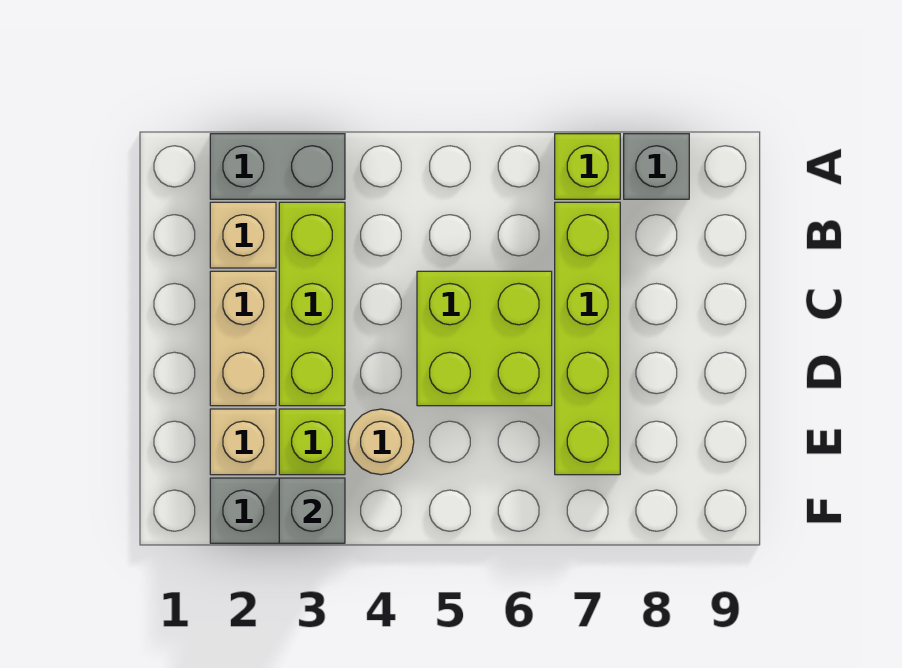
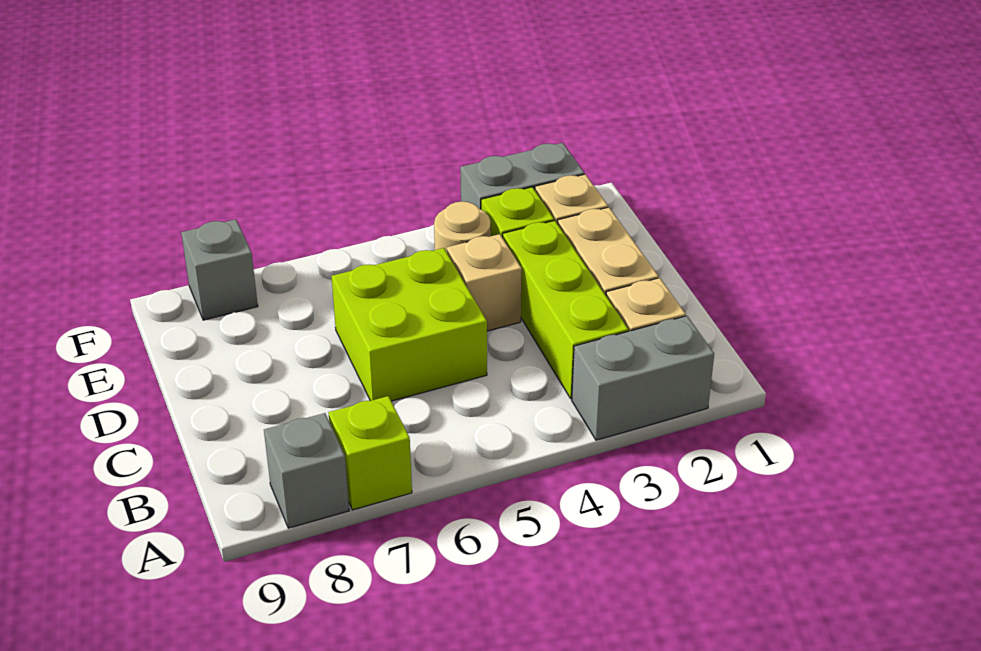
lime brick B7:E7 level 1 -> none
none -> tan brick D4 level 1
grey brick F3 level 2 -> grey brick F8 level 1

